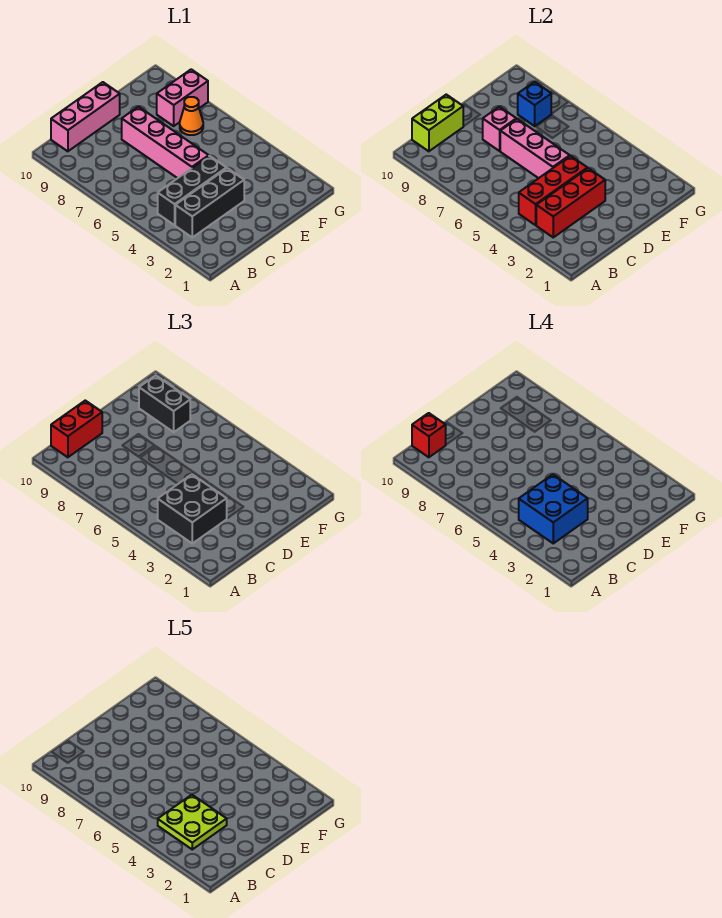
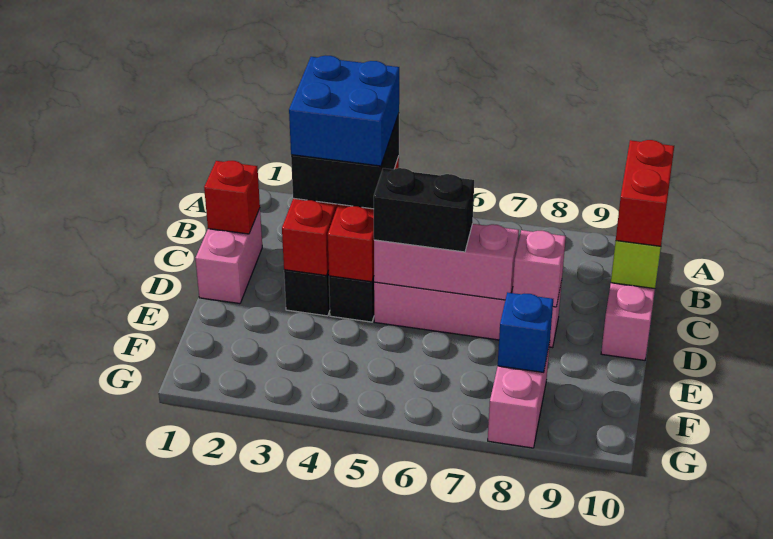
lime plate B3:C4 level 5 -> none
red brick B10 level 4 -> red brick C1 level 2
none -> pink brick C1:D1 level 1
orange cone F7 level 1 -> none
black brick F8:F9 level 3 -> black brick D5:D6 level 3

